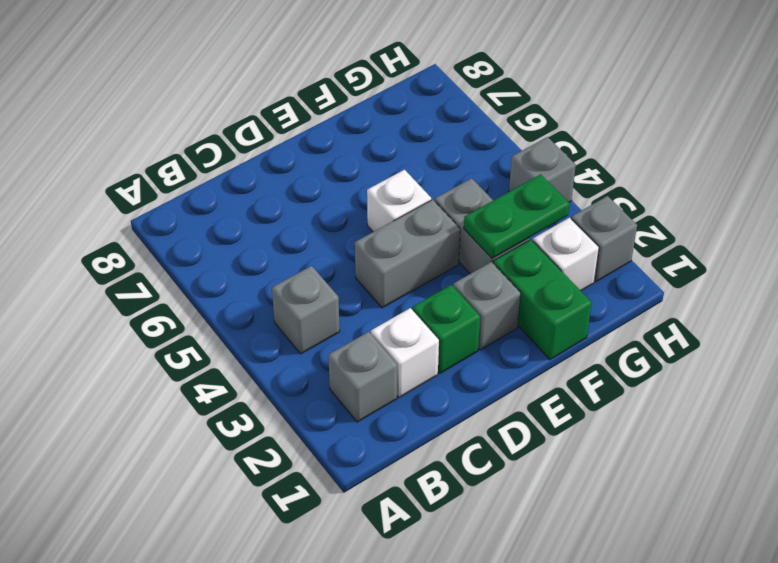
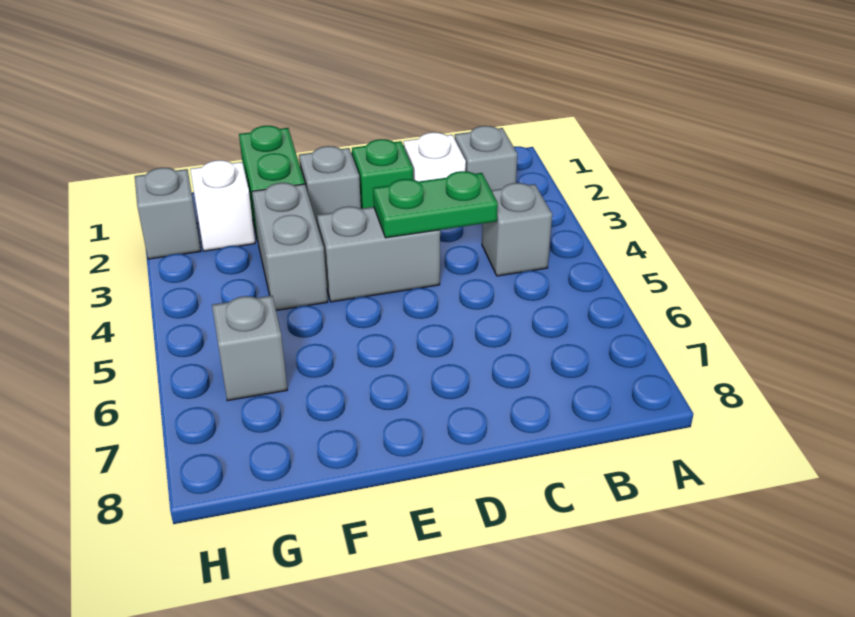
white brick E5 level 1 -> none
green plate F3:G3 level 2 -> green plate C4:D4 level 2
grey brick H4 level 1 -> grey brick G6 level 1

